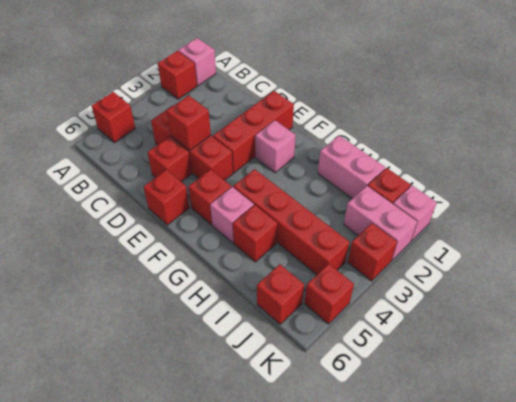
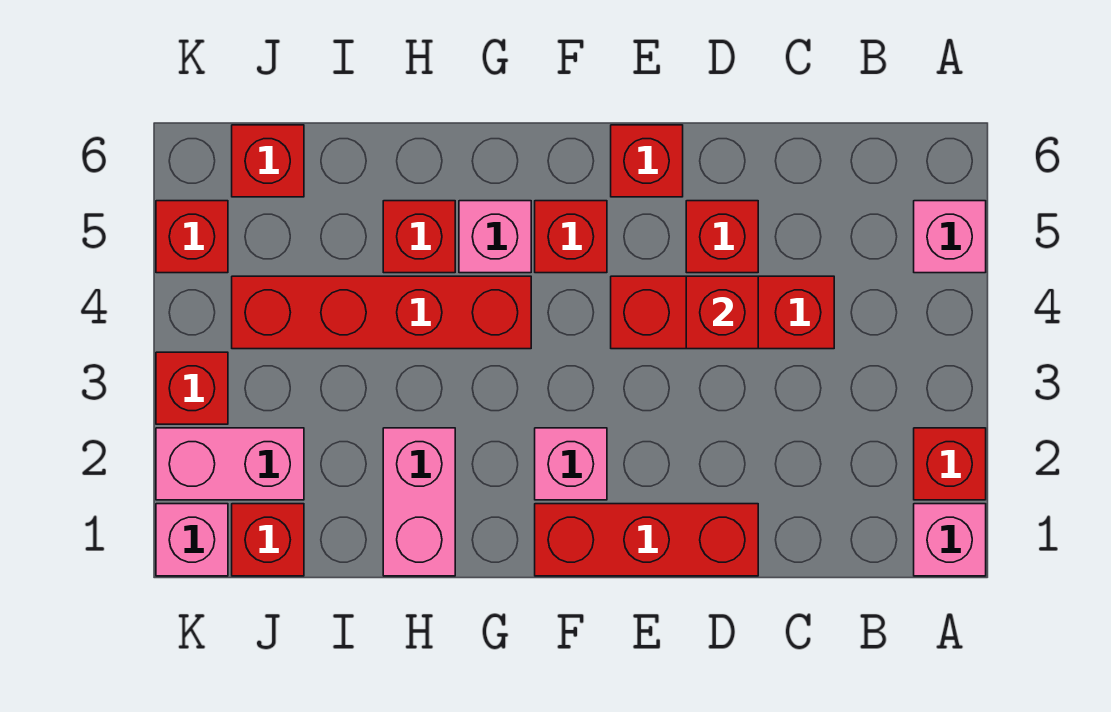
red brick A5 level 1 -> pink brick A5 level 1
red brick E1:E3 level 1 -> red brick D1:F1 level 1
pink brick H1:I1 level 1 -> pink brick H1:H2 level 1

